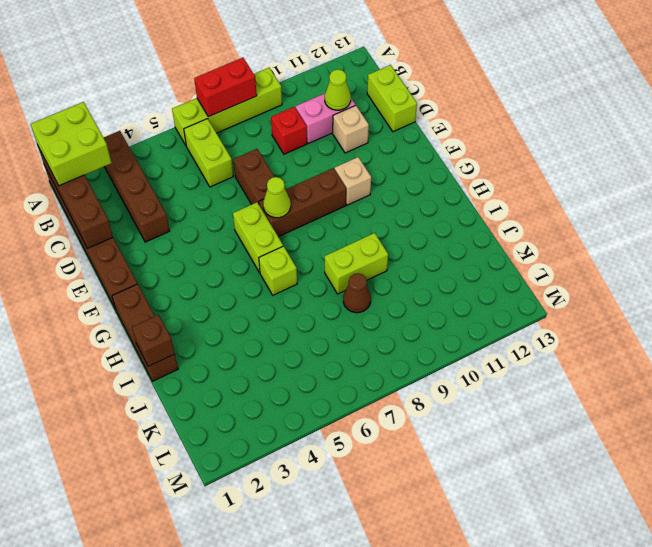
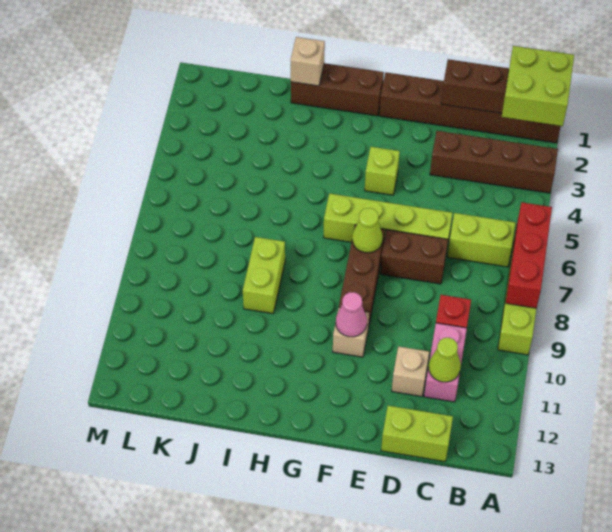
red brick A7:A8 level 2 -> red brick A6:A8 level 2
lime brick F6:G6 level 1 -> lime brick D6:G6 level 1
none -> pink cone F10 level 2
lime brick H6 level 1 -> lime brick F4 level 1
brown brick I1 level 2 -> tan brick I1 level 2
brown cone J8 level 1 -> none

